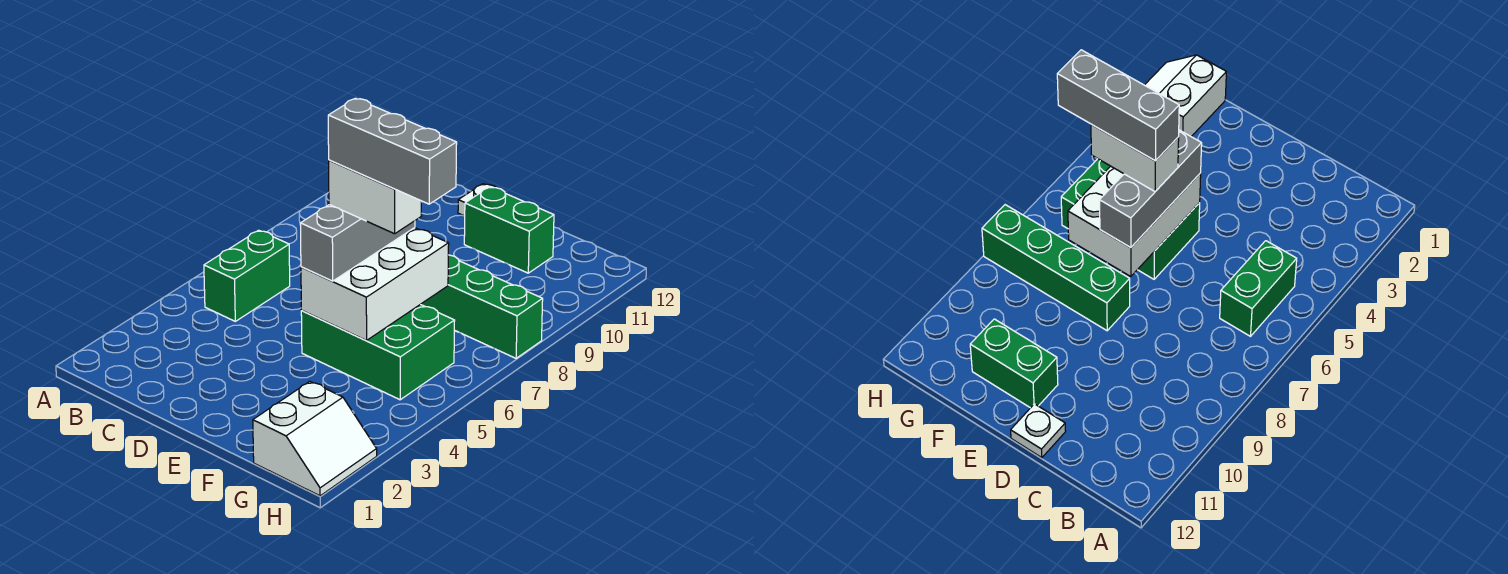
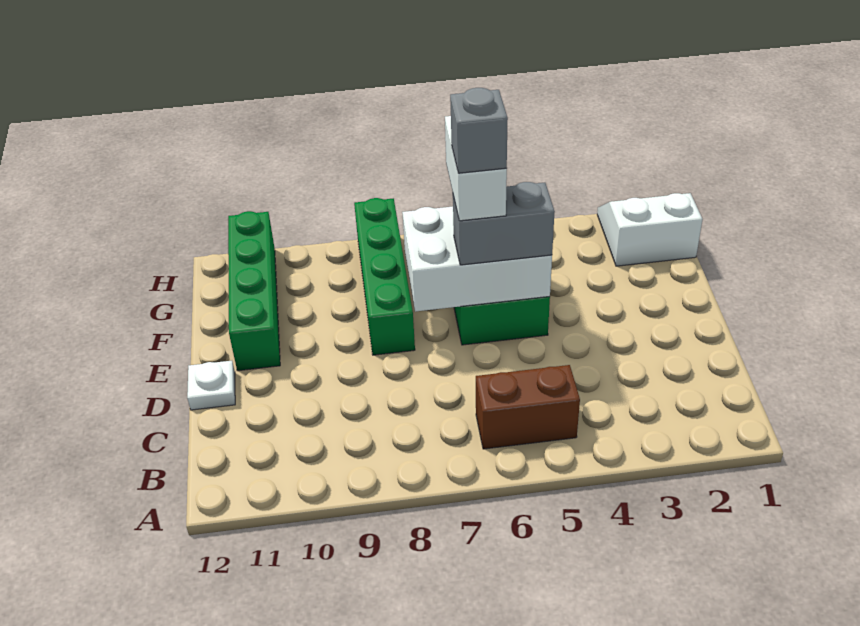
green brick B5:B6 level 1 -> brown brick B5:B6 level 1
grey brick E5:E7 level 3 -> grey brick E5:E6 level 3
grey brick E6:G6 level 5 -> grey brick E6 level 5
green brick E11:F11 level 1 -> green brick E11:H11 level 1

